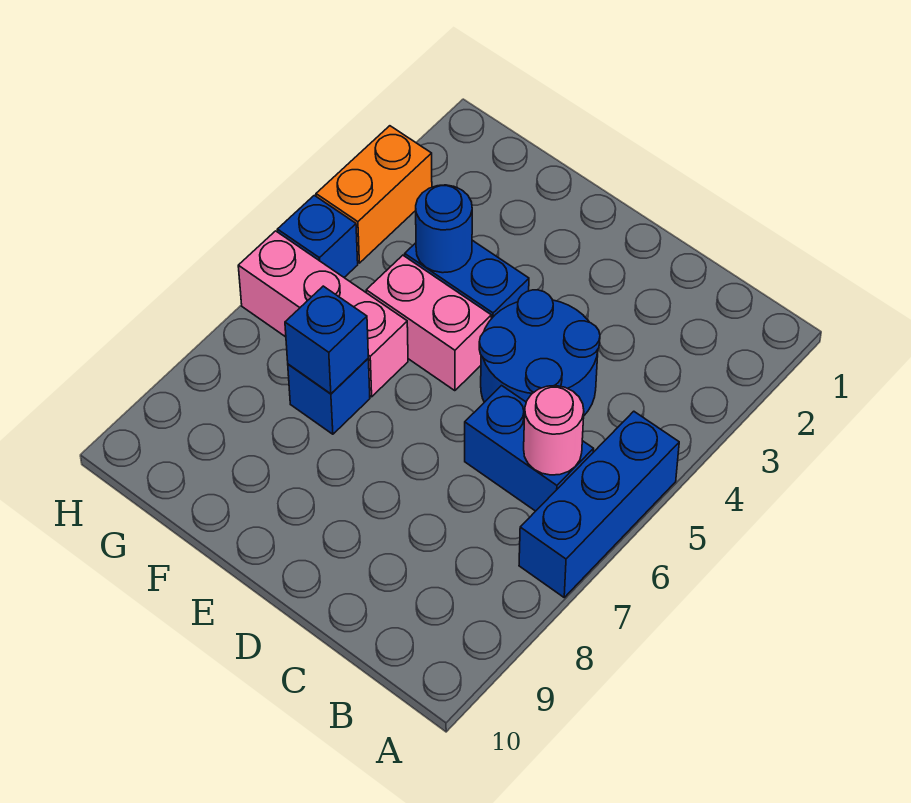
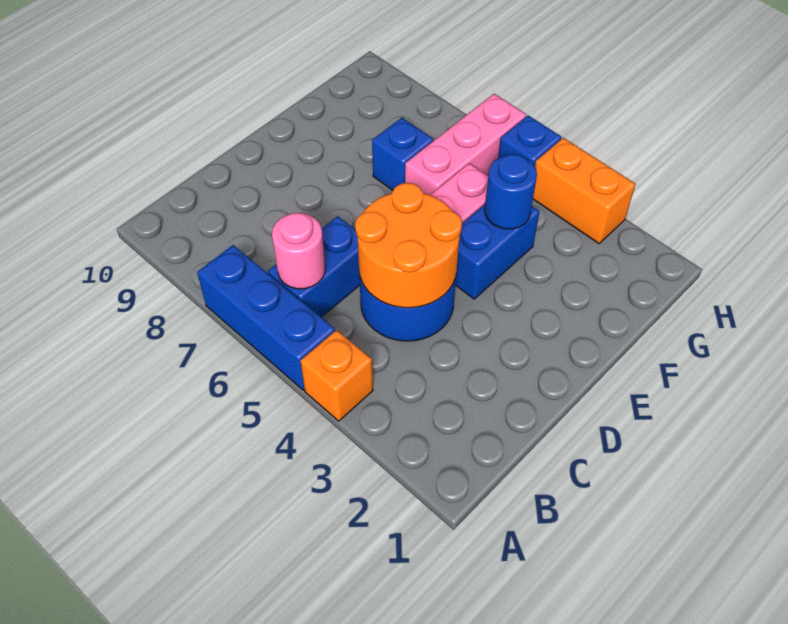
none -> orange brick A4 level 1
none -> orange round brick C4:D5 level 2
blue brick F7 level 2 -> none

